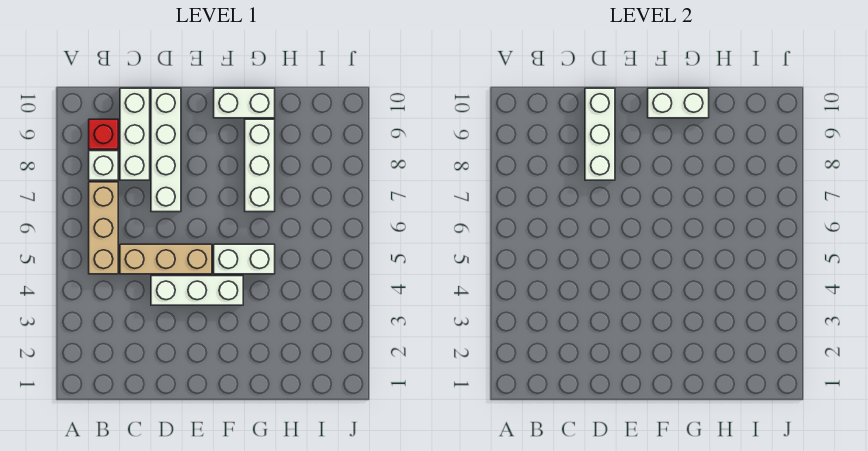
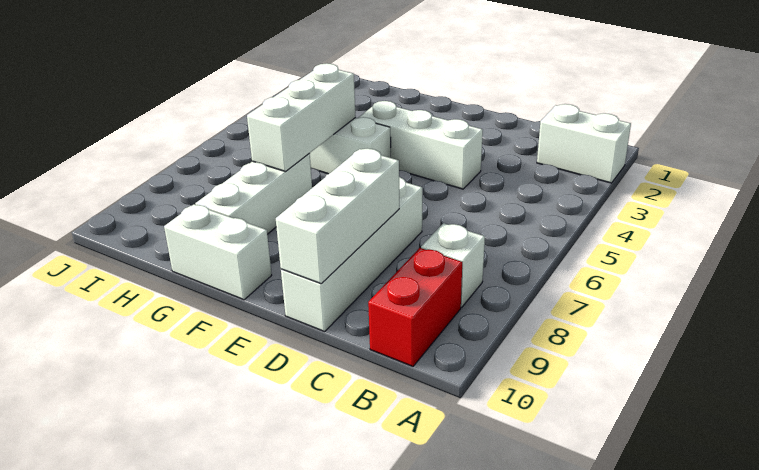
tan brick B5:B7 level 1 -> none
red brick B9 level 1 -> red brick B9:B10 level 1
tan brick C5:E5 level 1 -> none
white brick C8:C10 level 1 -> white brick G5:G7 level 2
white brick F10:G10 level 2 -> white brick A2:B2 level 1

